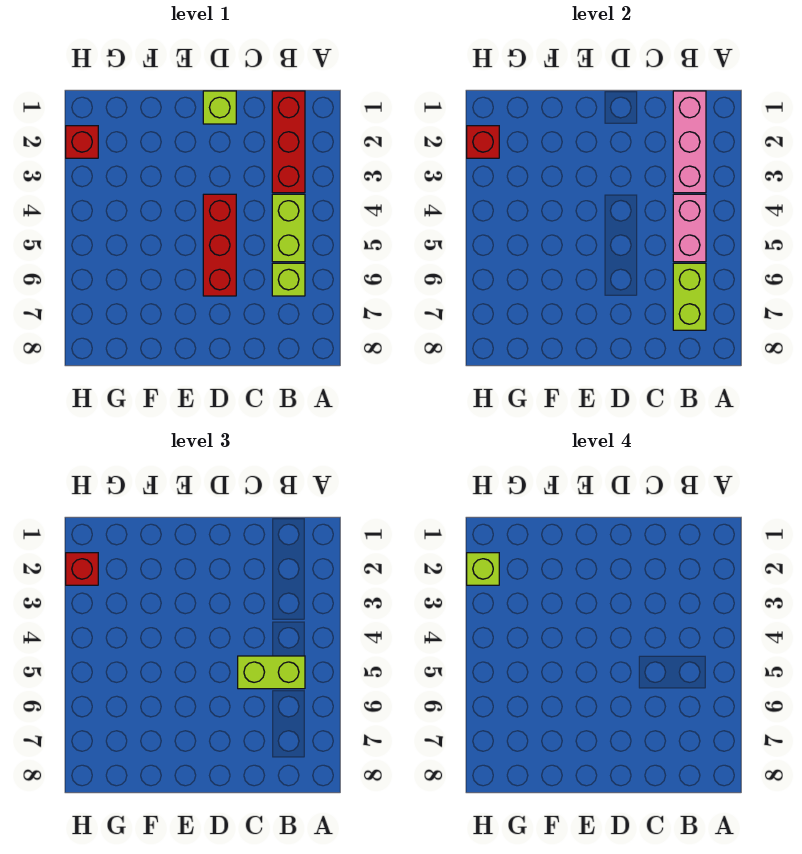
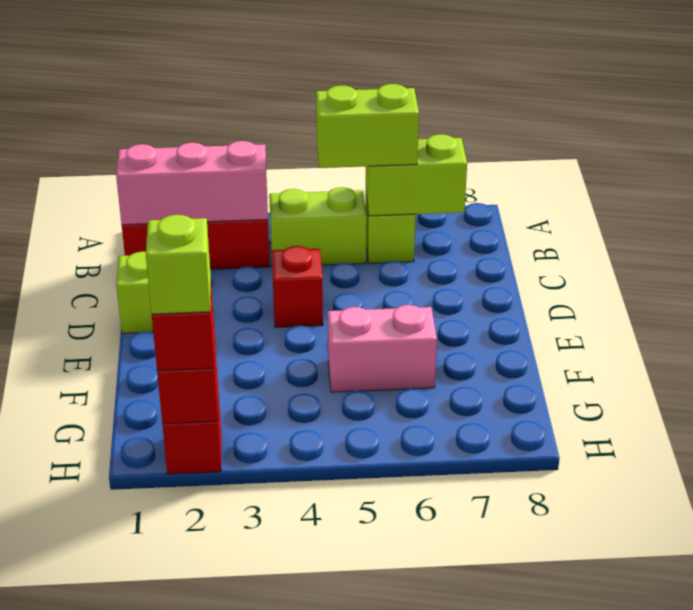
pink brick B4:B5 level 2 -> pink brick F5:F6 level 1
lime brick B5:C5 level 3 -> lime brick B5:B6 level 3
red brick D4:D6 level 1 -> red brick D4 level 1

